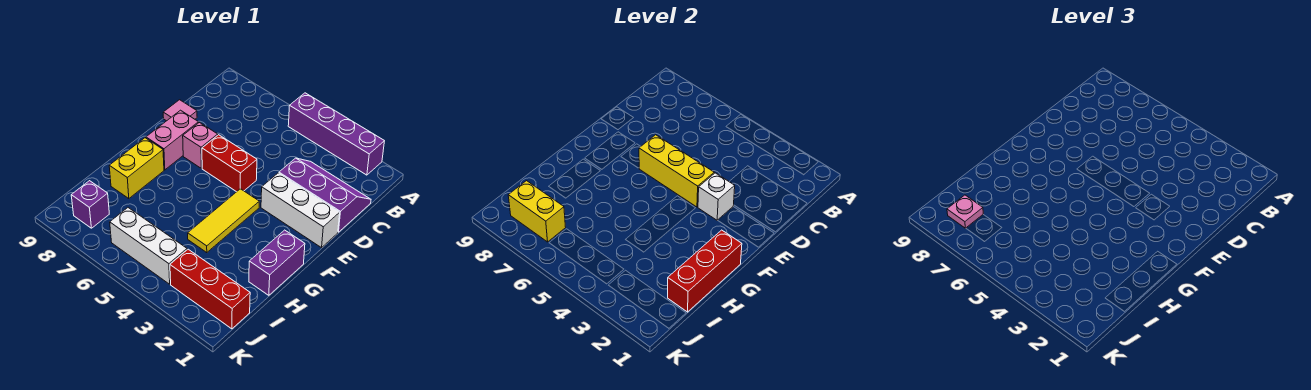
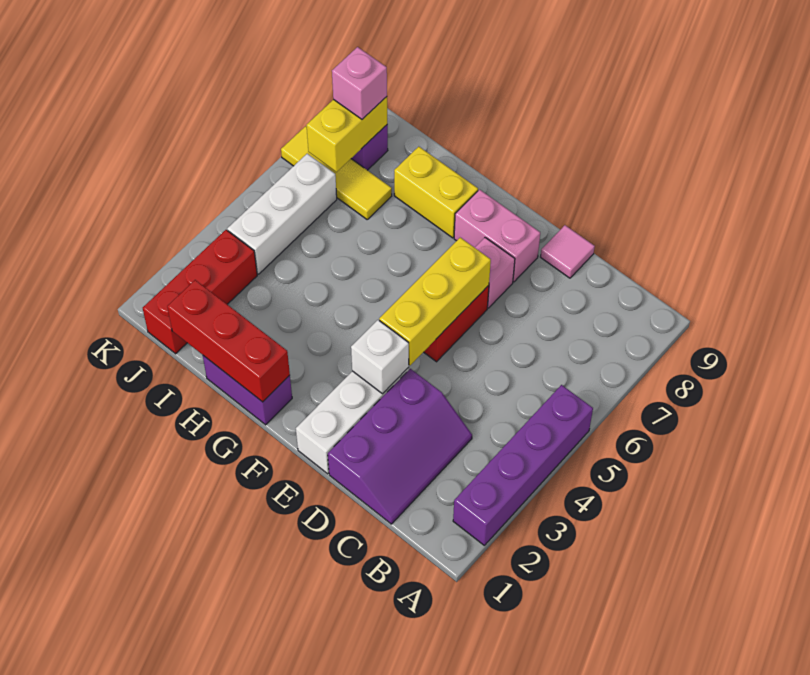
yellow tile F4:H4 level 1 -> yellow tile I7:K7 level 1
pink plate J8 level 3 -> pink brick J8 level 3

